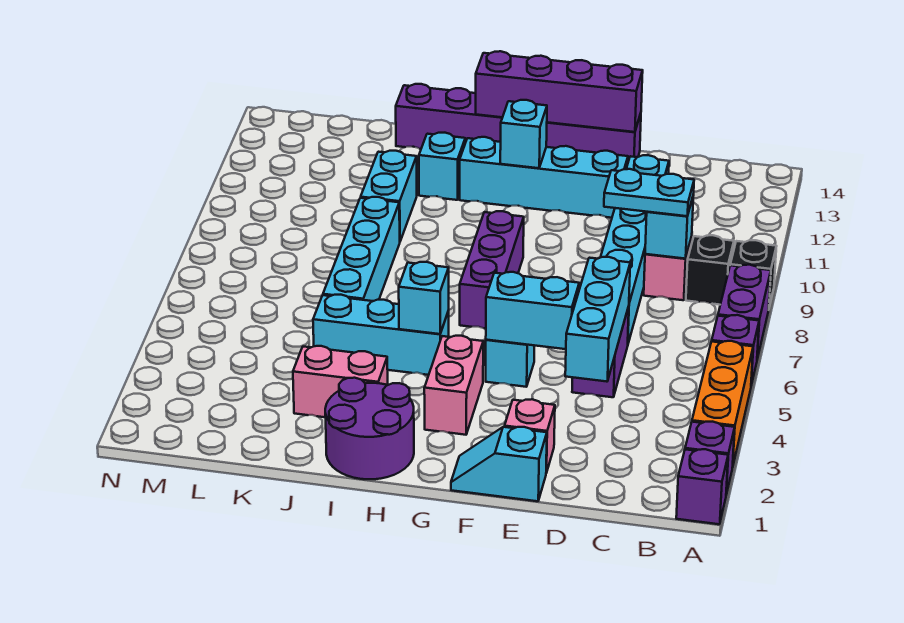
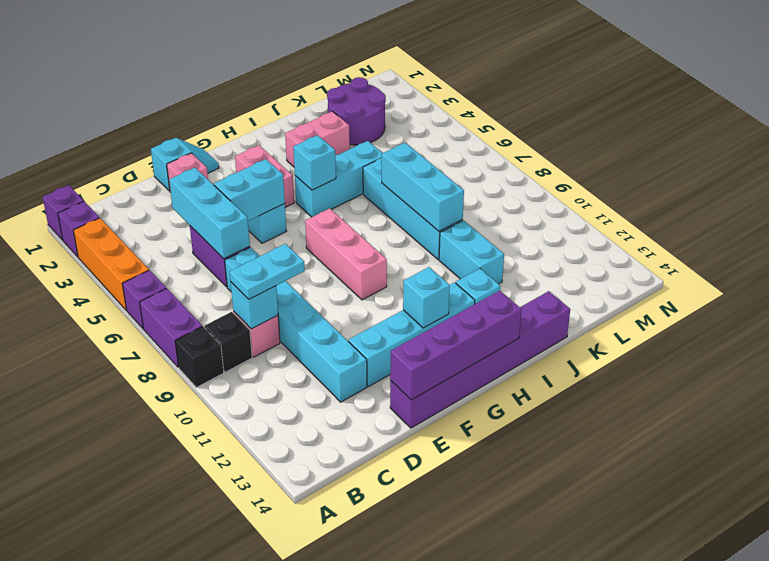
purple brick G7:G9 level 1 -> pink brick G7:G9 level 1
purple round brick H1:I2 level 1 -> purple round brick K2:L3 level 1
none -> cyan brick J7:J9 level 2

